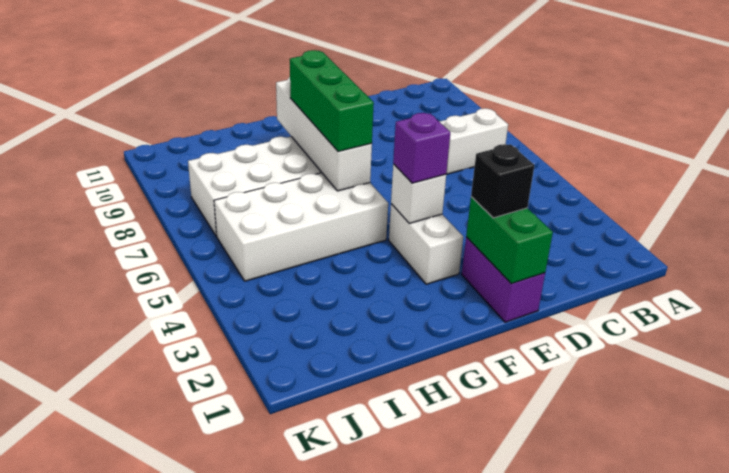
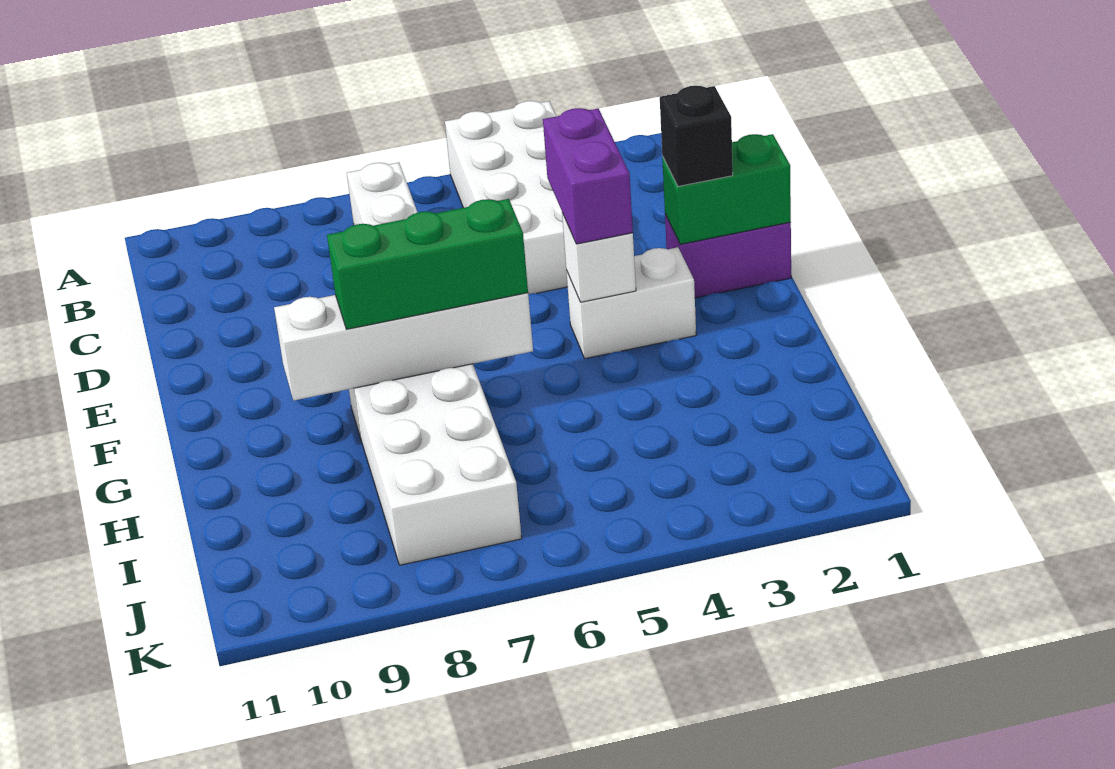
purple brick F4 level 3 -> purple brick E4:F4 level 3
white brick G5:J6 level 1 -> white brick A4:D5 level 1

